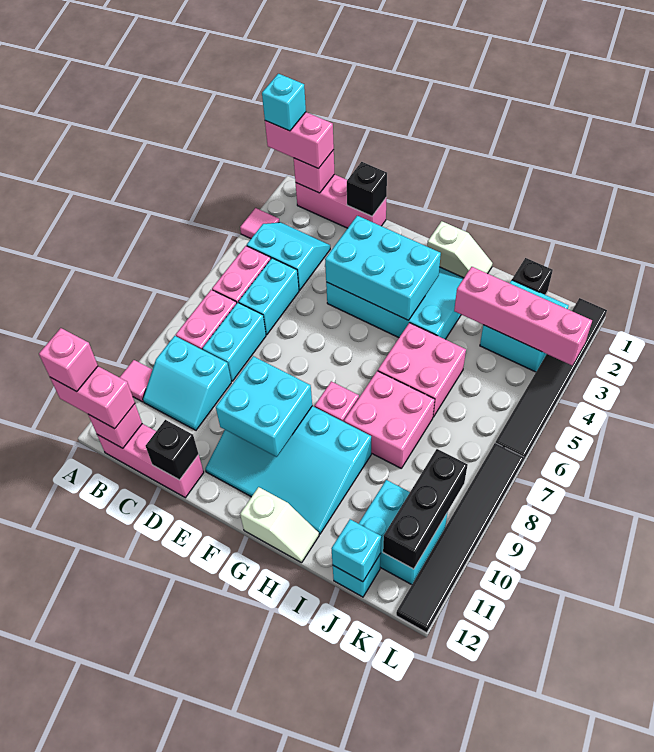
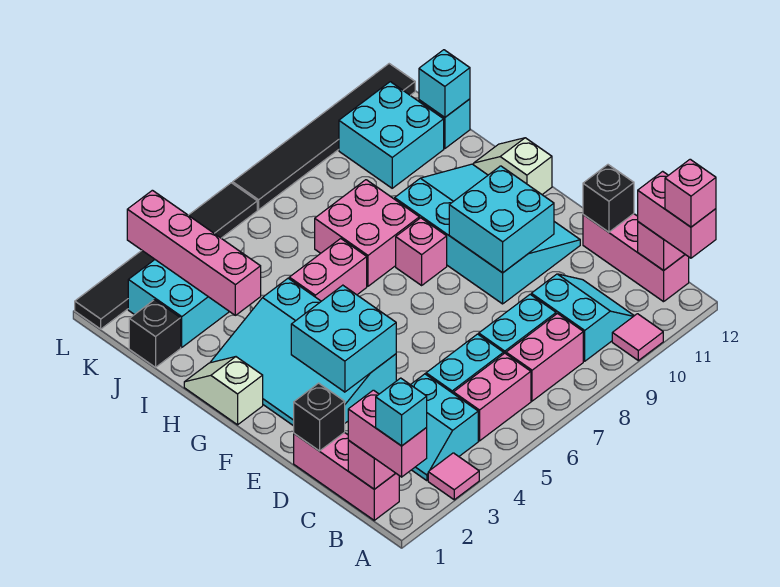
cyan brick E3:G4 level 2 -> cyan brick E3:F4 level 2
pink brick H5:I6 level 1 -> pink brick H5:H6 level 1
black brick K9:K11 level 2 -> none

